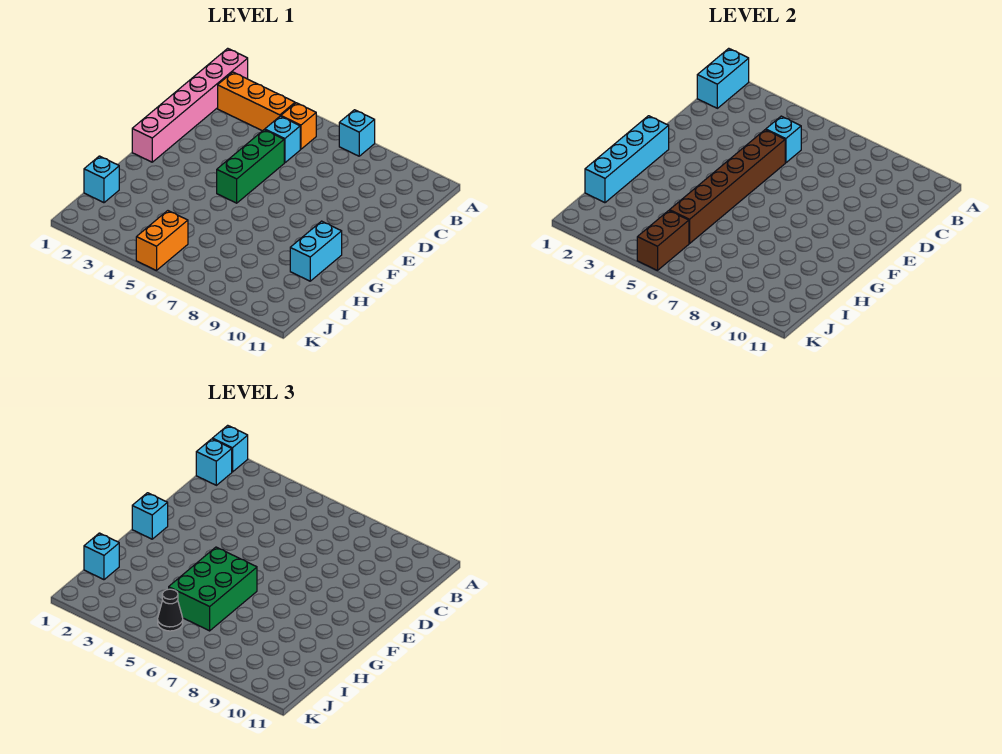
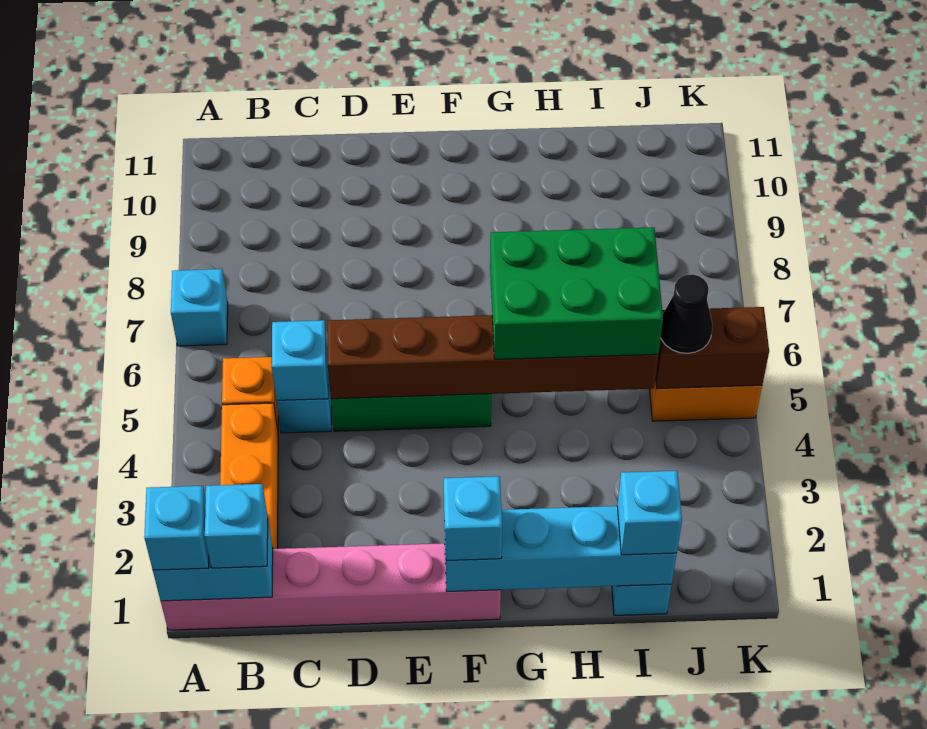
cyan brick G10:H10 level 1 -> none

